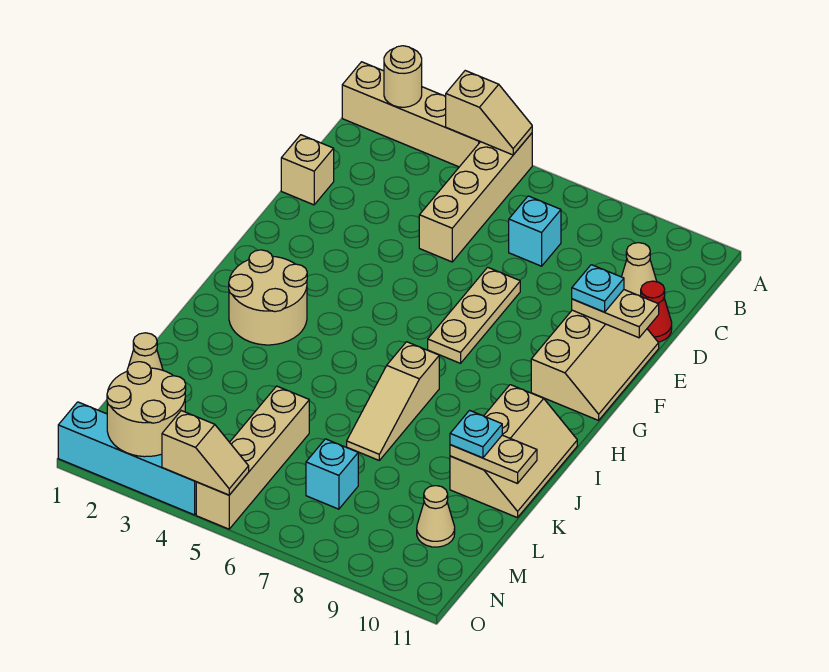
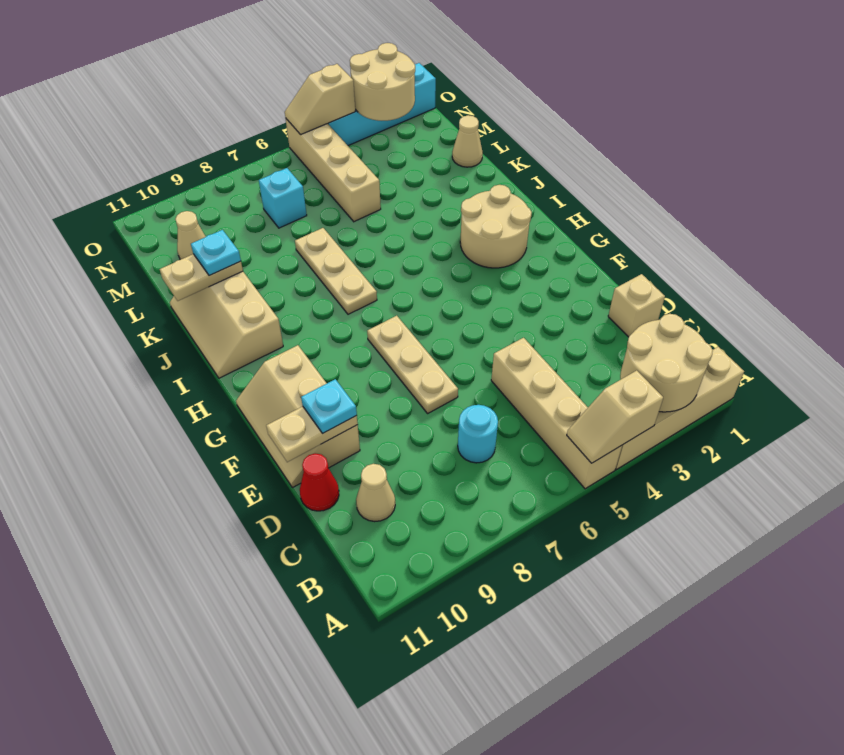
tan round brick A2 level 2 -> tan round brick A2:B3 level 2
cyan brick C7 level 1 -> cyan round brick C7 level 1
tan slope I7:K7 level 1 top I -> tan plate I7:K7 level 1

